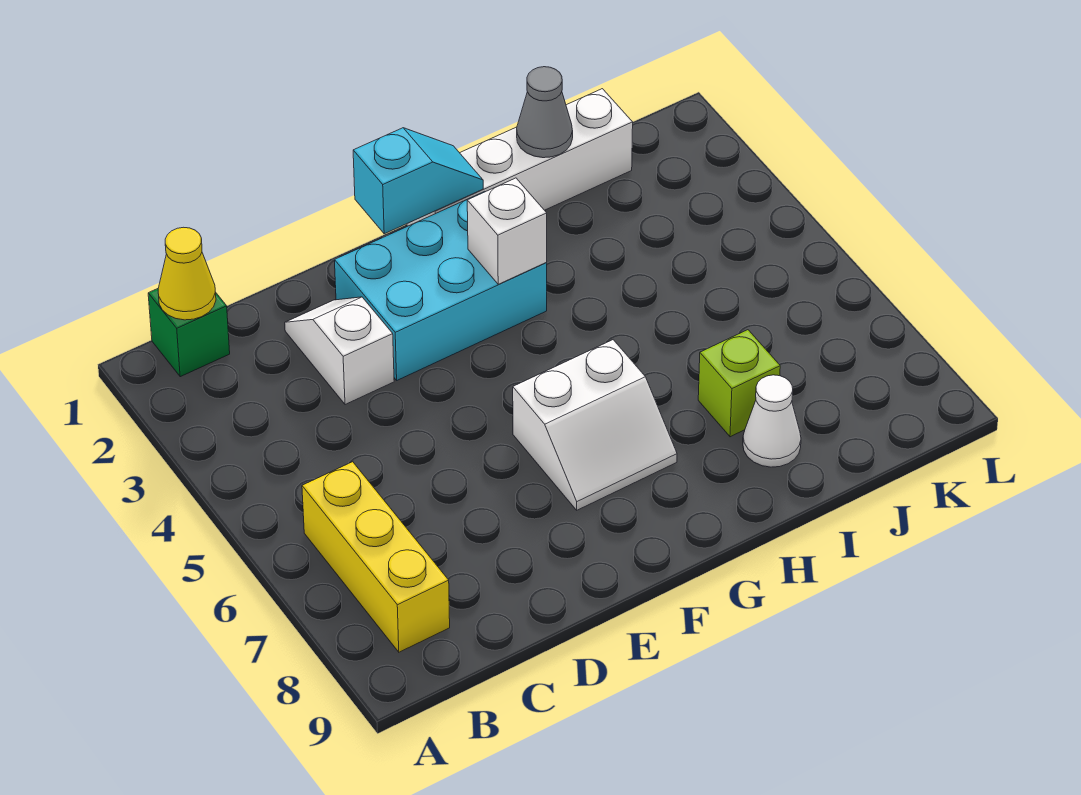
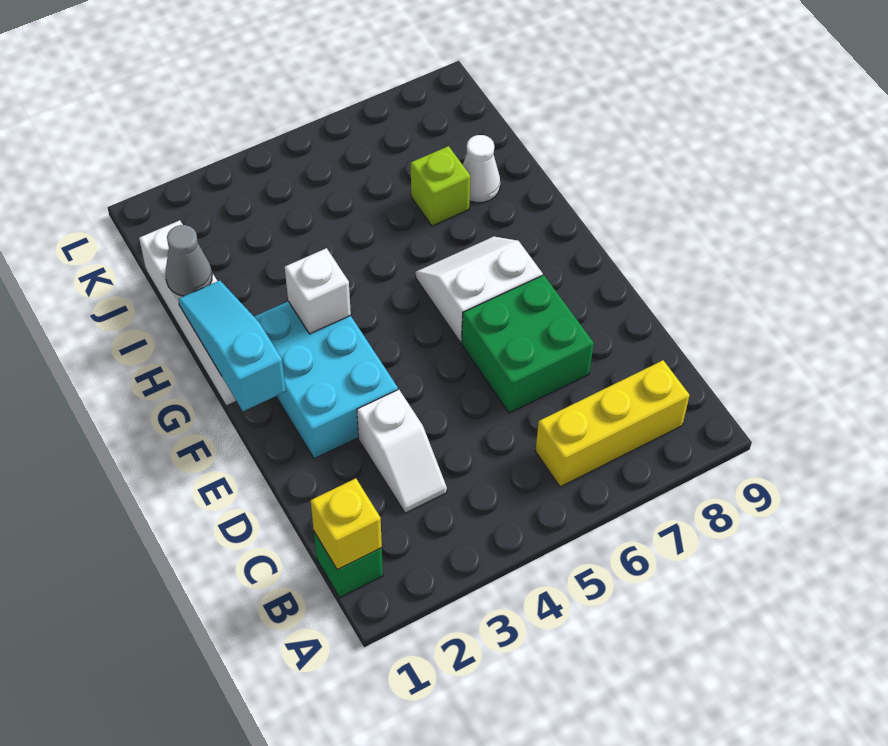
yellow cone B1 level 2 -> yellow brick B1 level 2
white slope D2:D3 level 1 top 3 -> white slope C3:D3 level 1 top D
none -> green brick D6:E7 level 1
cyan slope F1:G1 level 2 top F -> cyan slope F1:H1 level 2 top F
white slope F6:G7 level 1 top 6 -> white slope F6:G7 level 1 top F

